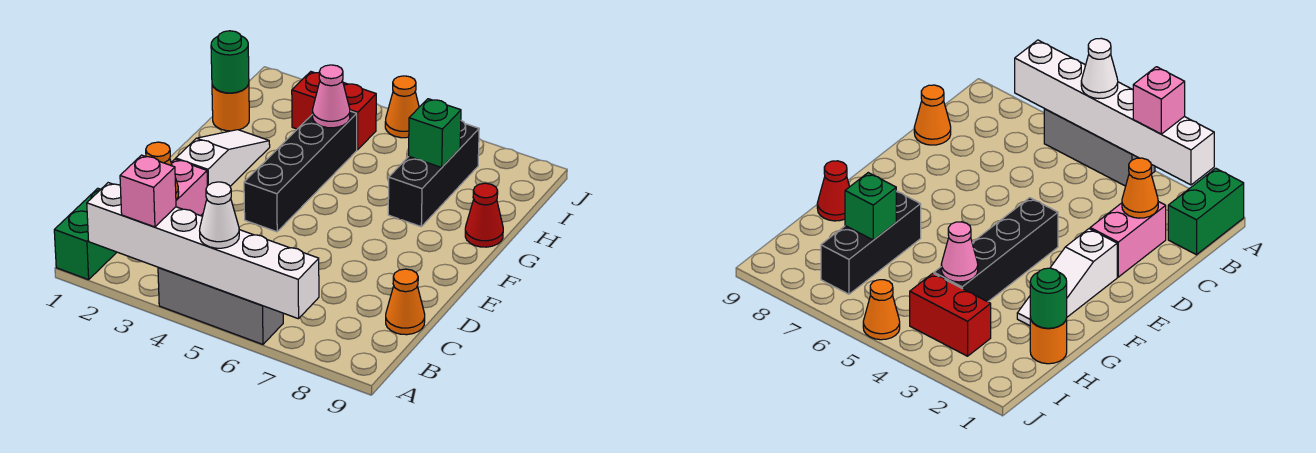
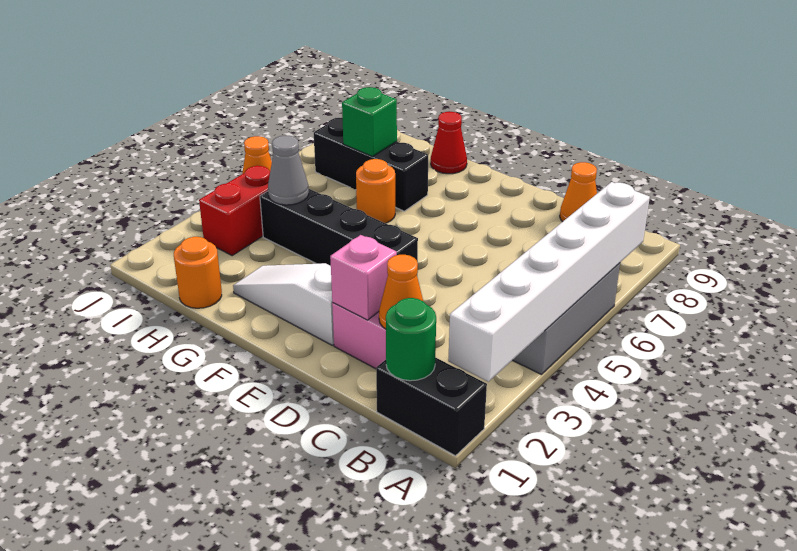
green brick A1:B1 level 1 -> black brick A1:B1 level 1
pink brick A3 level 3 -> pink brick D2 level 2
white cone A5 level 3 -> none
none -> orange round brick G6 level 1
green round brick H1 level 2 -> green round brick B1 level 2
pink cone H4 level 2 -> grey cone H4 level 2

